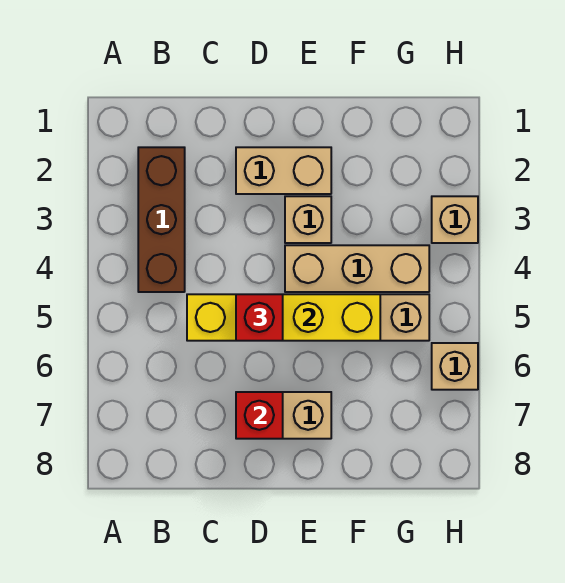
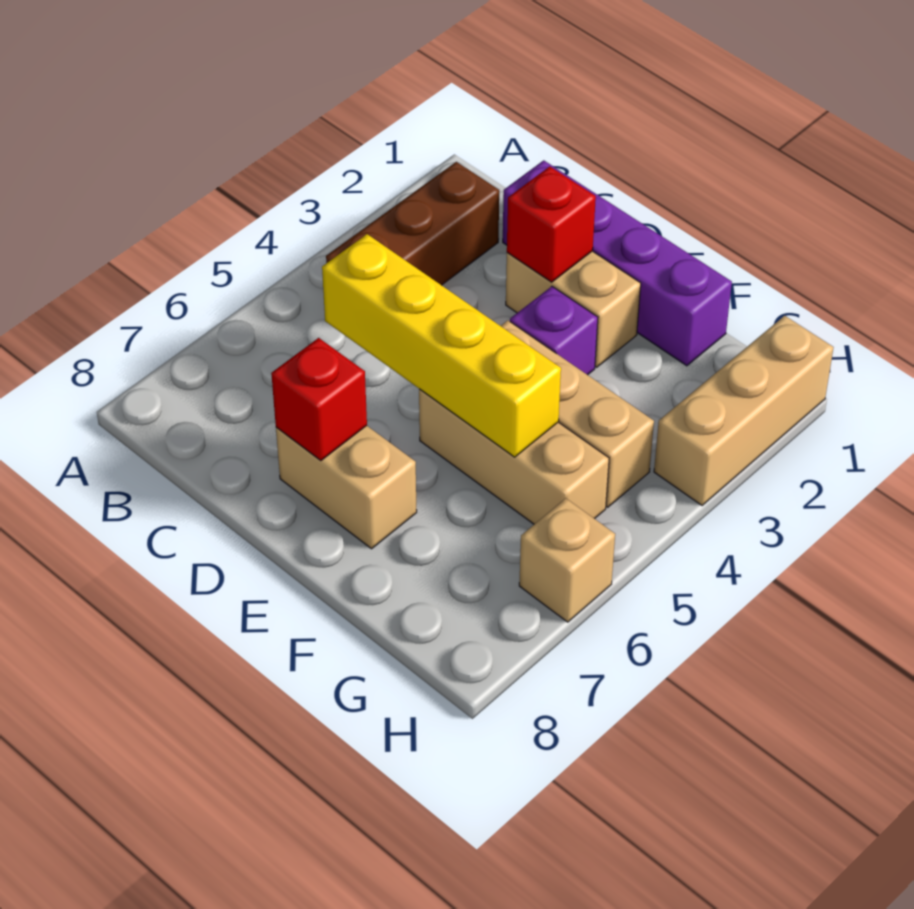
none -> purple brick C1:F1 level 1
red brick D5 level 3 -> red brick D2 level 2
tan brick E3 level 1 -> purple brick E3 level 1
tan brick H3 level 1 -> tan brick H1:H3 level 1

